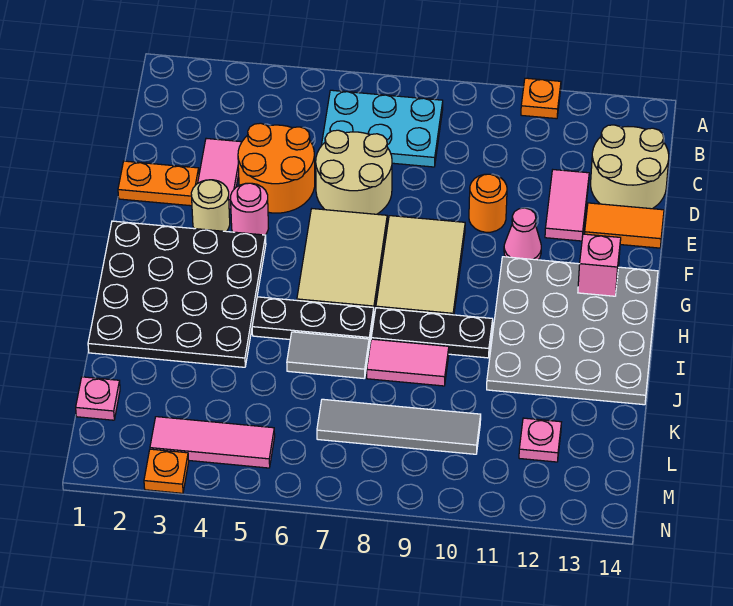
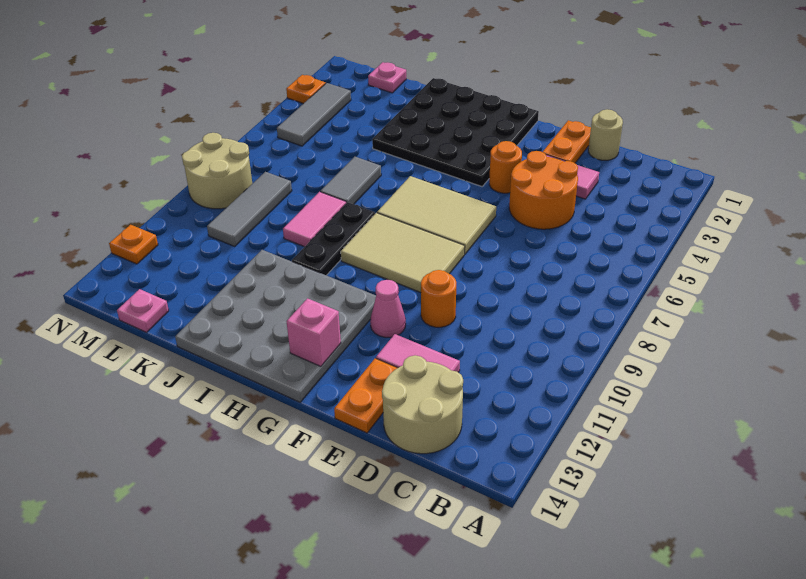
orange plate A11 level 1 -> orange plate N12 level 1
cyan plate B6:C8 level 1 -> none
tan round brick D6:E7 level 1 -> tan round brick M8:N9 level 1
orange tile E13:E14 level 1 -> orange plate E13:E14 level 1
tan round brick F3 level 1 -> tan round brick D1 level 1
pink round brick F4 level 1 -> orange round brick F4 level 1
black plate I5:I7 level 1 -> none
grey tile L7:L10 level 1 -> grey tile L8:L10 level 1
pink plate L12 level 1 -> pink plate L14 level 1
pink tile M3:M5 level 1 -> grey tile M3:M5 level 1

